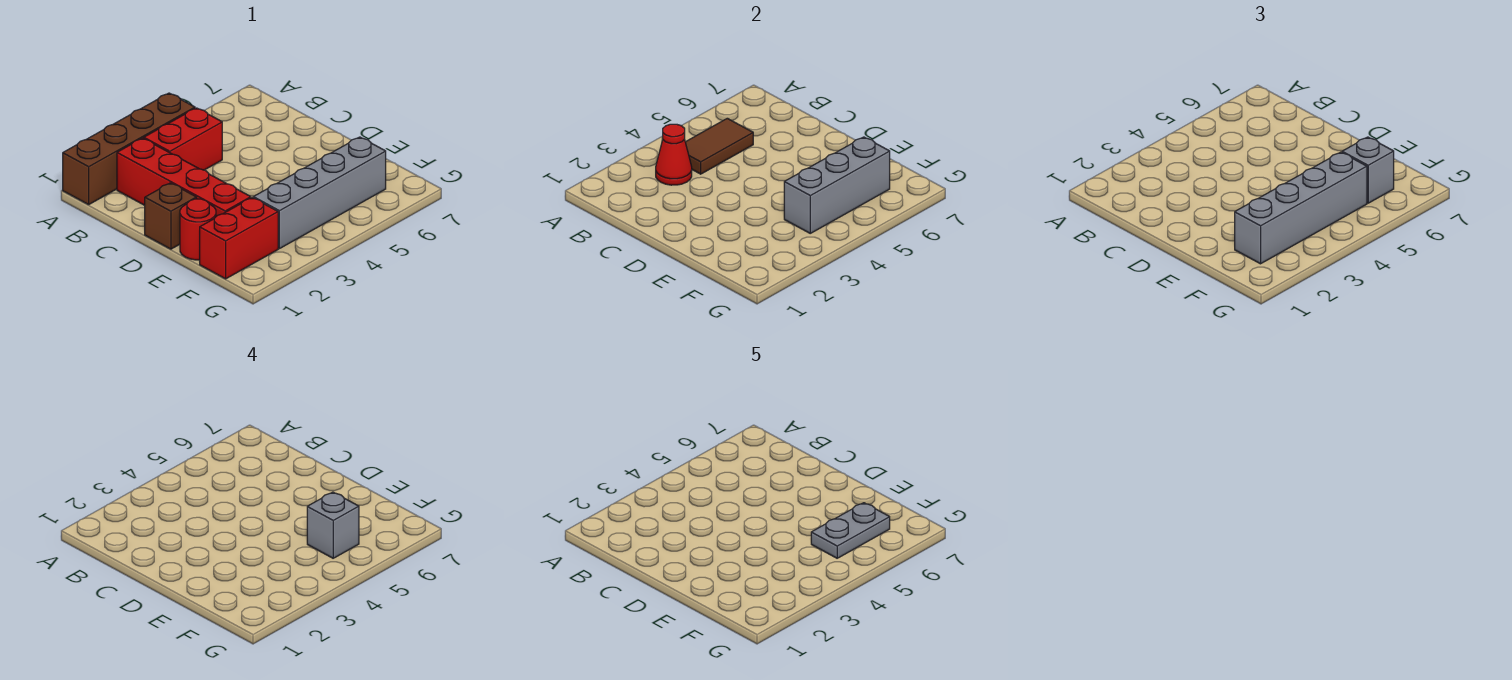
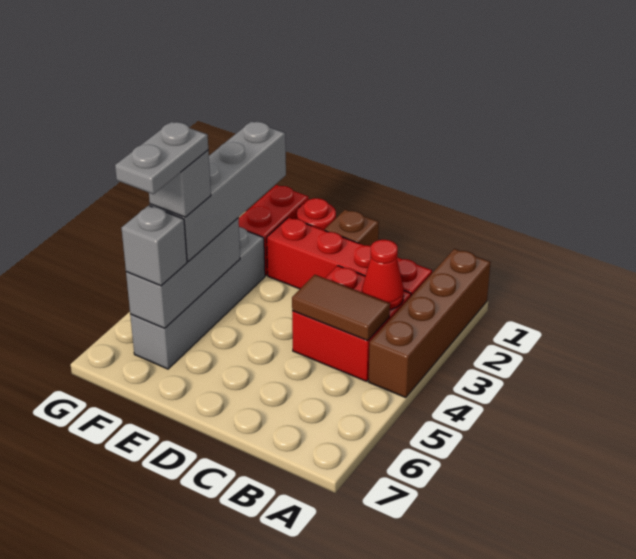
red brick B3:B4 level 1 -> red brick B3:C4 level 1
brown tile B4:B5 level 2 -> brown tile B4:C4 level 2

